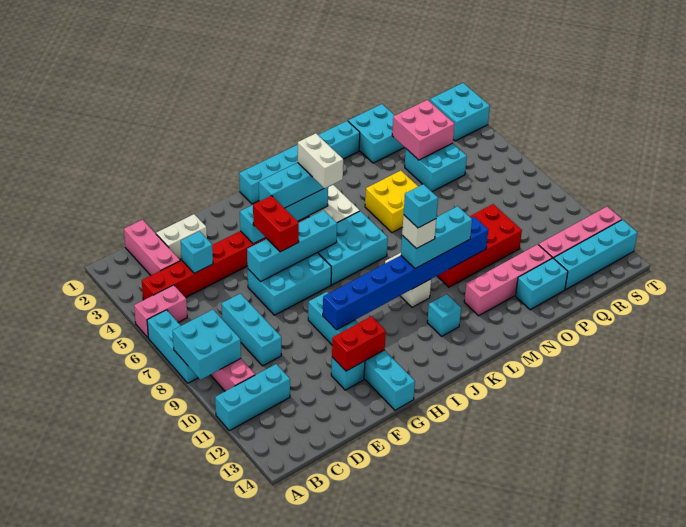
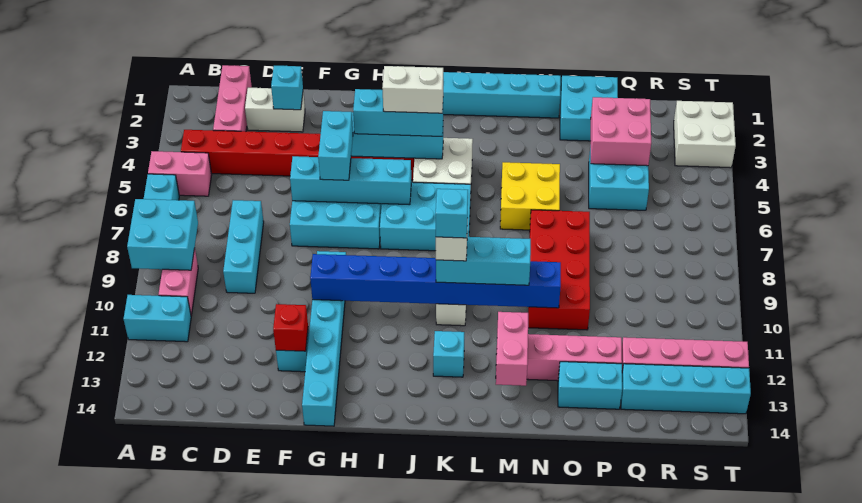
cyan brick A11:C11 level 1 -> cyan brick A11:B11 level 1
cyan brick D4 level 2 -> cyan brick E2 level 2
red brick F12:G12 level 2 -> red brick F12 level 2
red brick G5:G6 level 3 -> cyan brick G5:G6 level 3
white brick J4:J5 level 4 -> white brick I4:J4 level 4
red brick M9:P10 level 1 -> red brick N7:O10 level 1
none -> pink brick M12:M13 level 2
cyan brick S2:T3 level 1 -> white brick S2:T3 level 1

